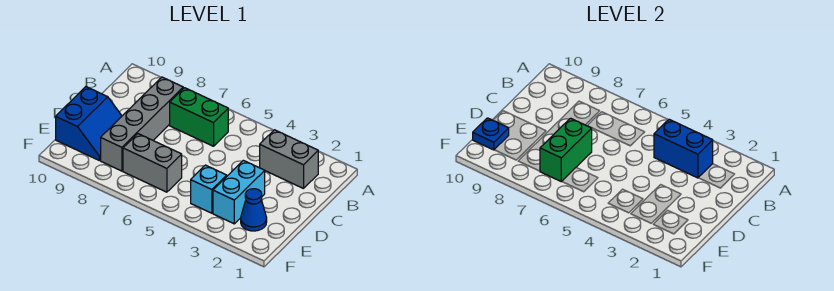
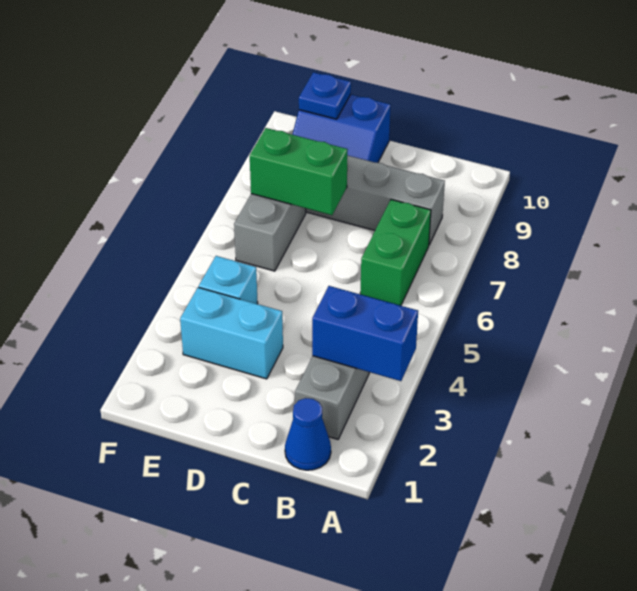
blue brick B3:B4 level 2 -> blue brick A3:B3 level 2
blue cone E2 level 1 -> blue cone B1 level 1

